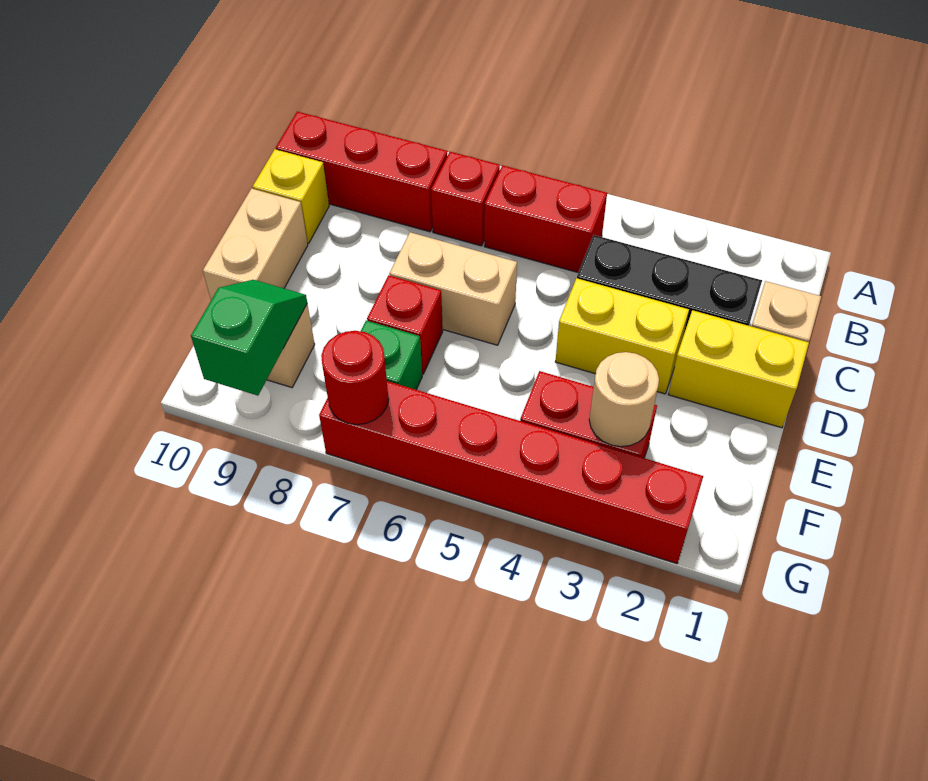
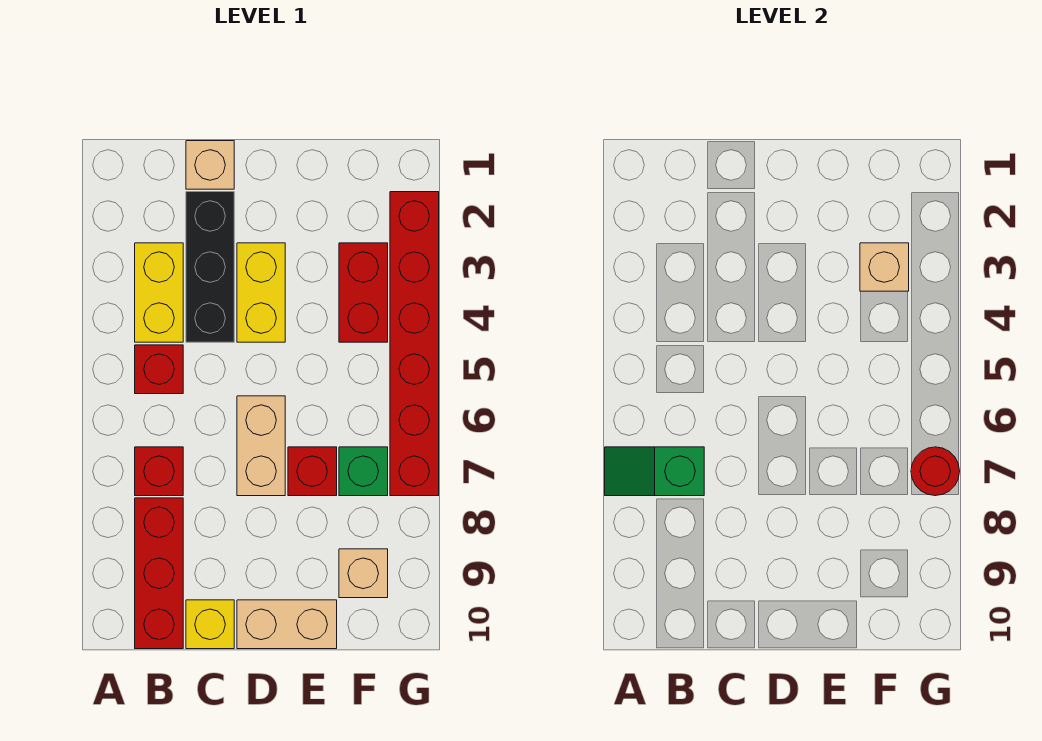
red brick B5:B6 level 1 -> red brick B5 level 1
yellow brick D1:D2 level 1 -> yellow brick B3:B4 level 1
tan round brick F3 level 2 -> tan brick F3 level 2
green slope F9:G9 level 2 top G -> green slope A7:B7 level 2 top B

